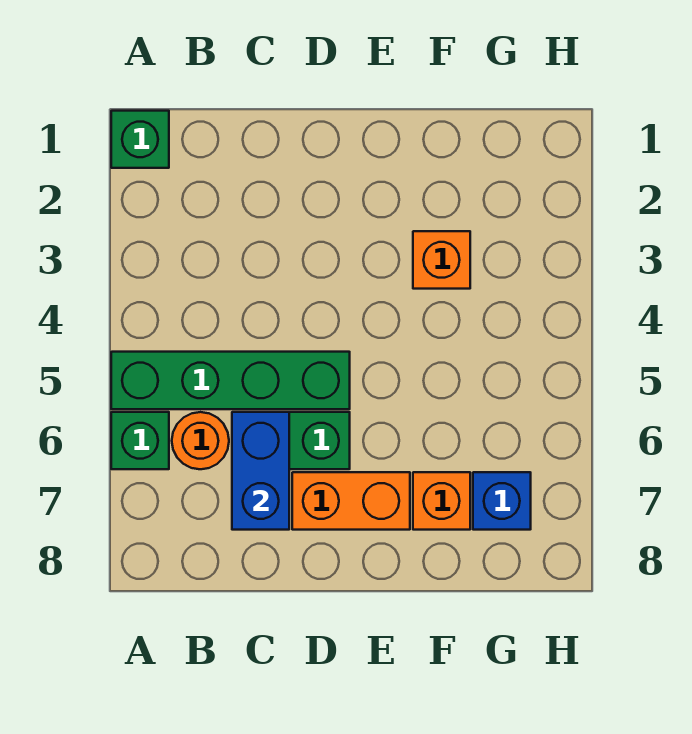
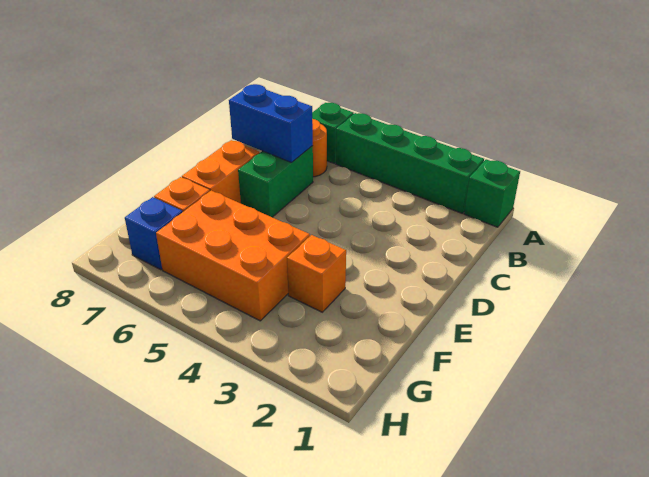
green brick A5:D5 level 1 -> green brick A2:A5 level 1
none -> orange brick F4:G6 level 1

